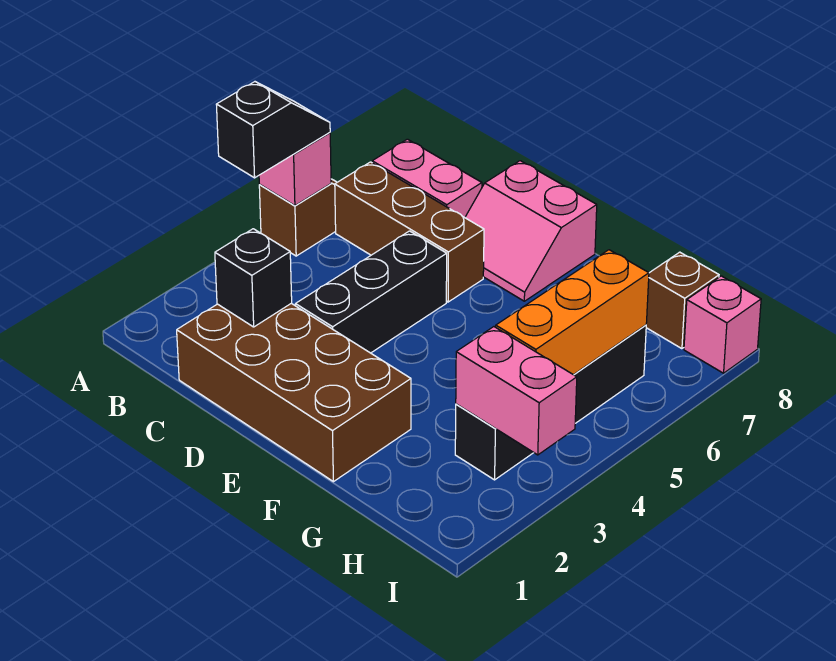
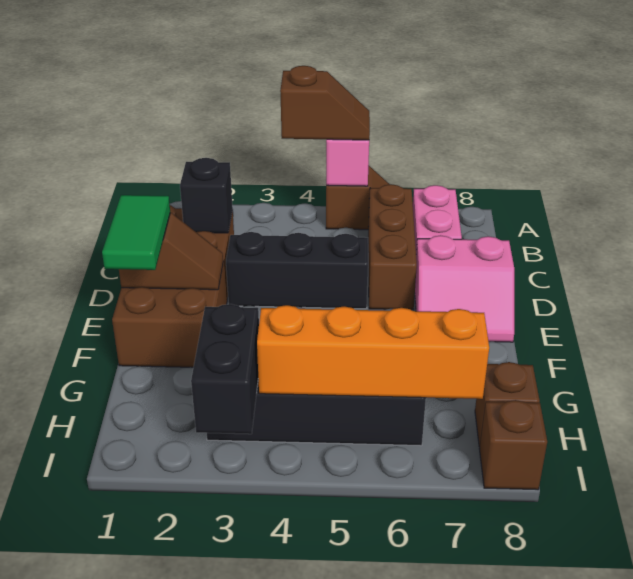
black slope A4:A5 level 3 top 4 -> brown slope A4:A5 level 3 top 4
pink slope D7:E8 level 1 top 8 -> pink slope D7:E8 level 1 top D
none -> brown slope E1:E2 level 2 top 1
none -> green tile E1:F1 level 3
pink brick H3:I3 level 2 -> black brick H3:I3 level 2
orange brick H4:H6 level 2 -> orange brick H4:H7 level 2
pink brick I8 level 1 -> brown brick I8 level 1

